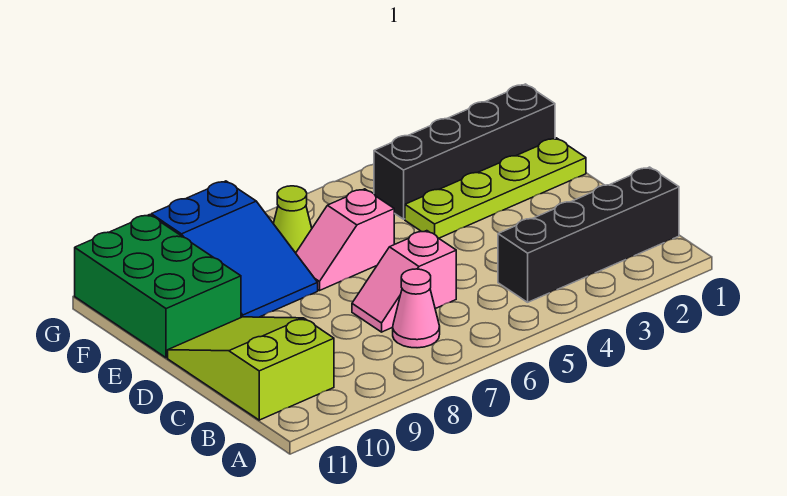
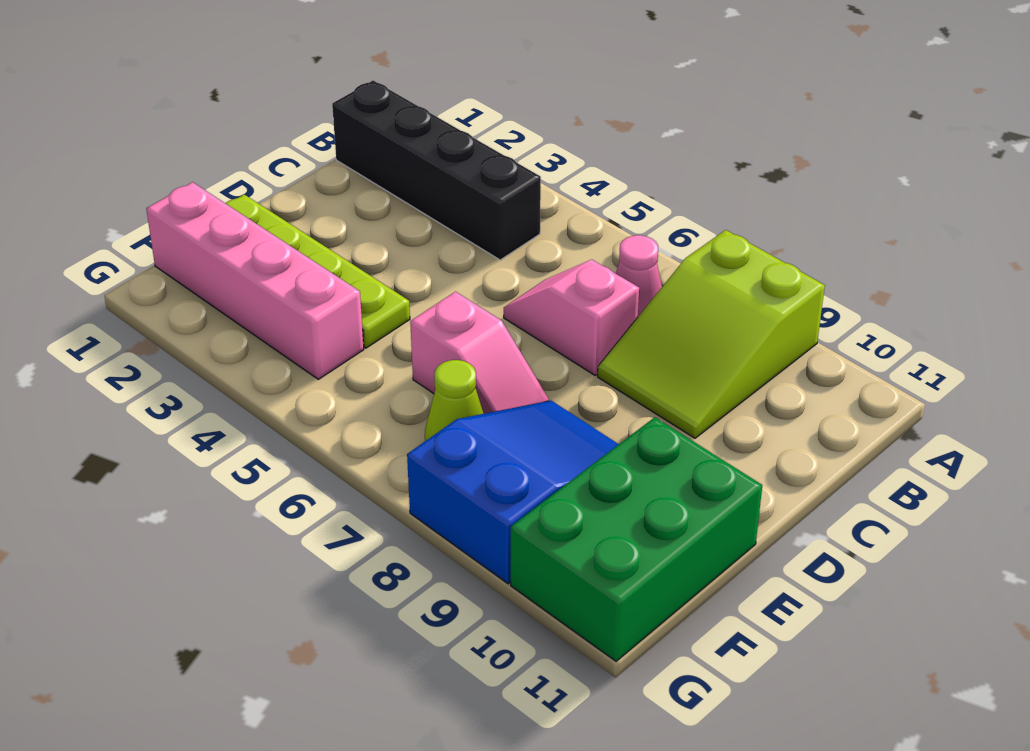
lime slope B10:D11 level 1 top B -> lime slope A8:C9 level 1 top A
pink slope C6:C7 level 1 top 6 -> pink slope C6:C7 level 1 top 7
black brick F1:F4 level 1 -> pink brick F1:F4 level 1

